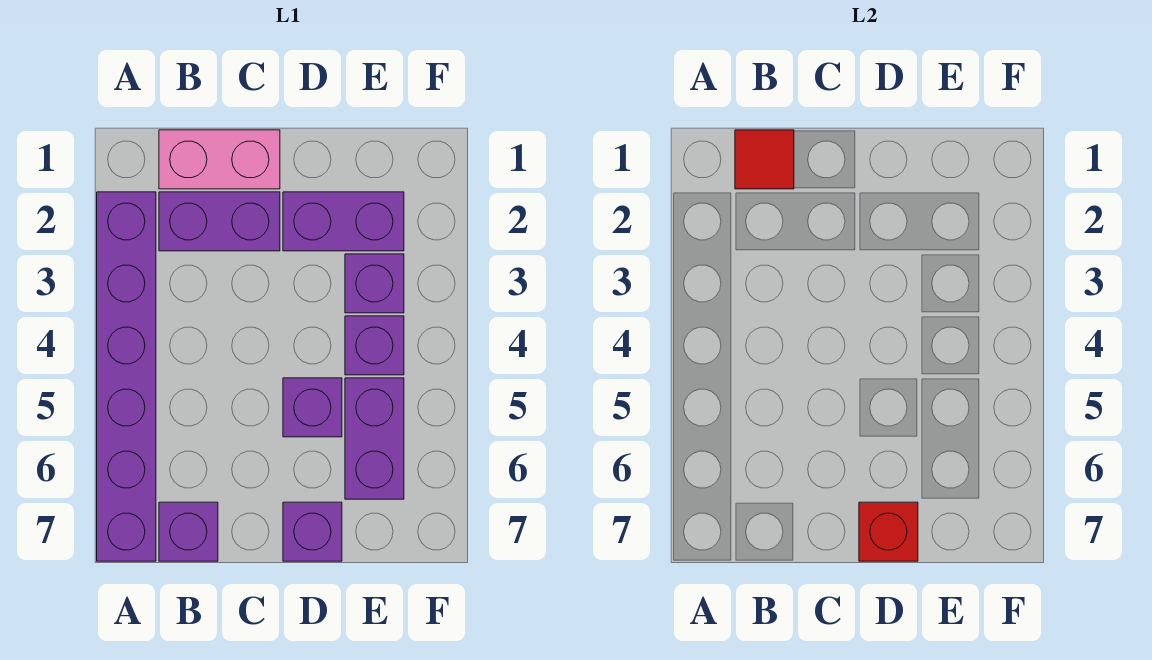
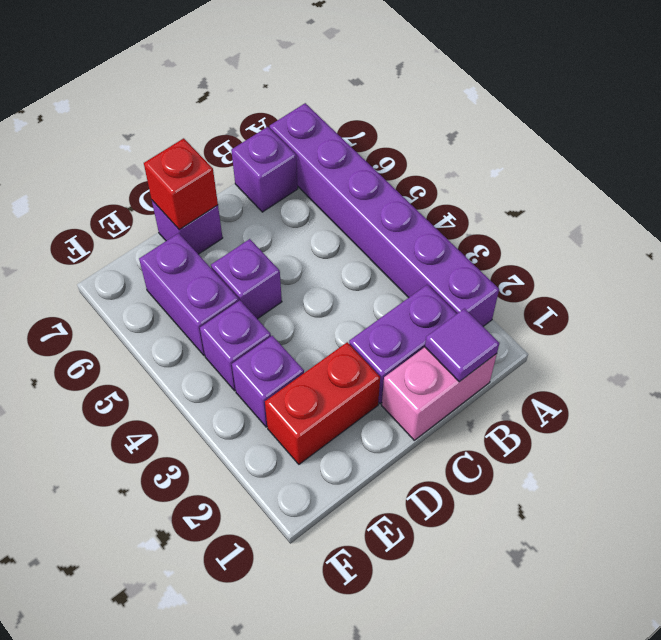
red tile B1 level 2 -> purple tile B1 level 2
purple brick D2:E2 level 1 -> red brick D2:E2 level 1

